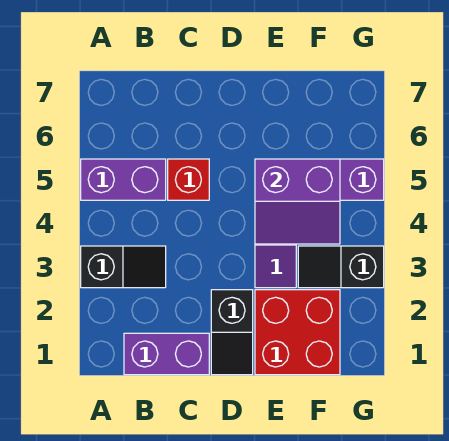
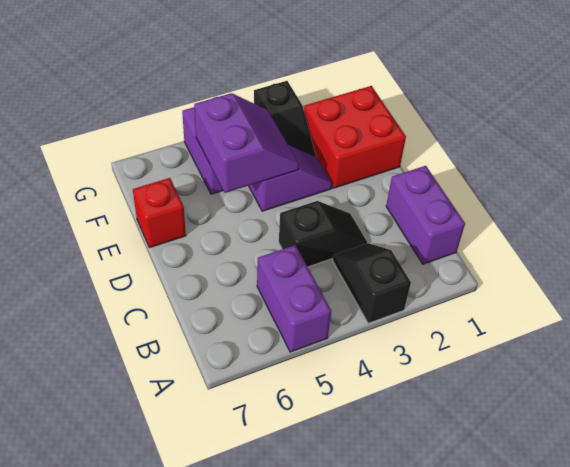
red brick C5 level 1 -> red brick E7 level 1
black slope D1:D2 level 1 top 2 -> black slope C3:C4 level 1 top 4

